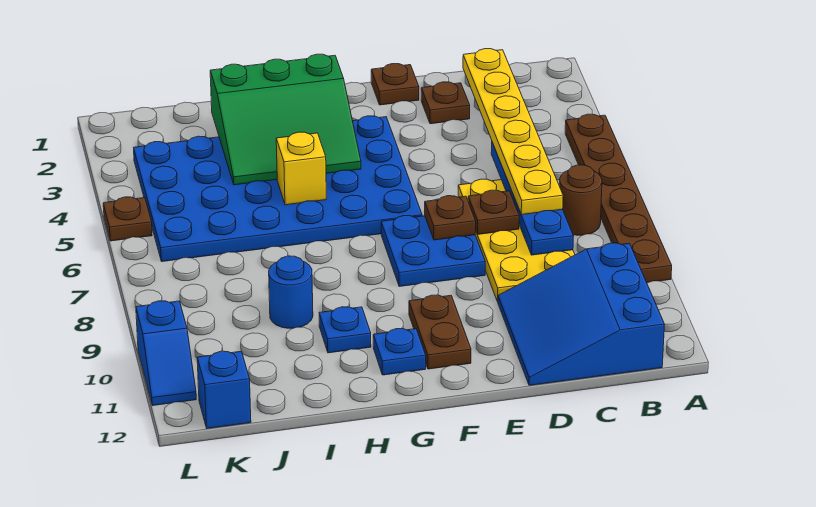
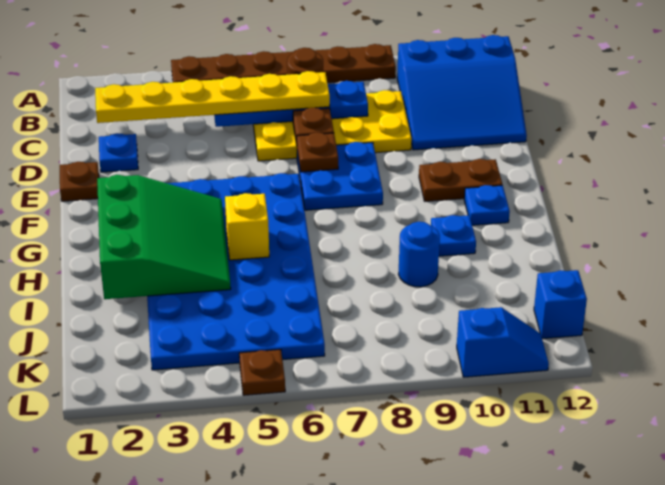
brown plate D2 level 1 -> blue plate D2 level 1

